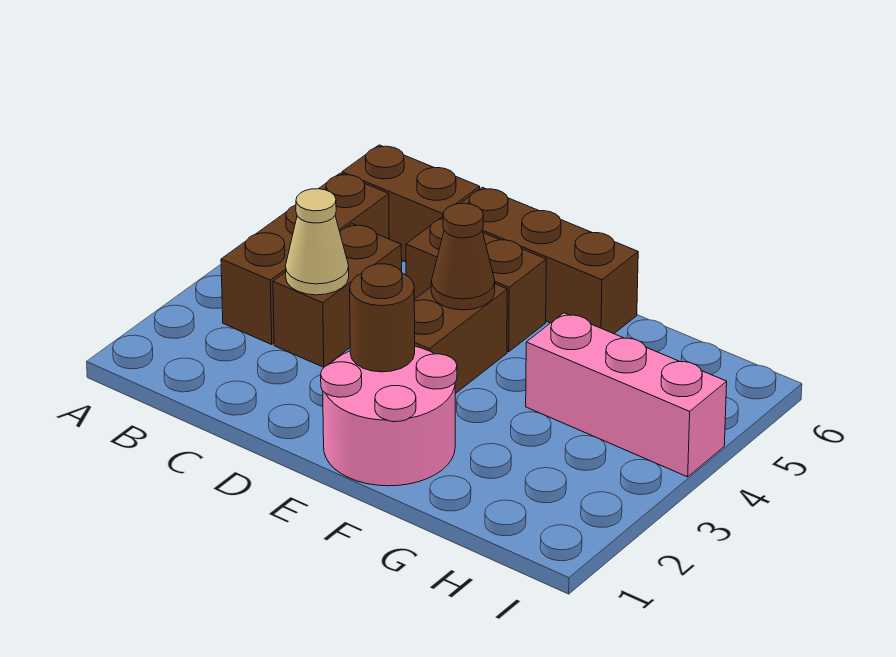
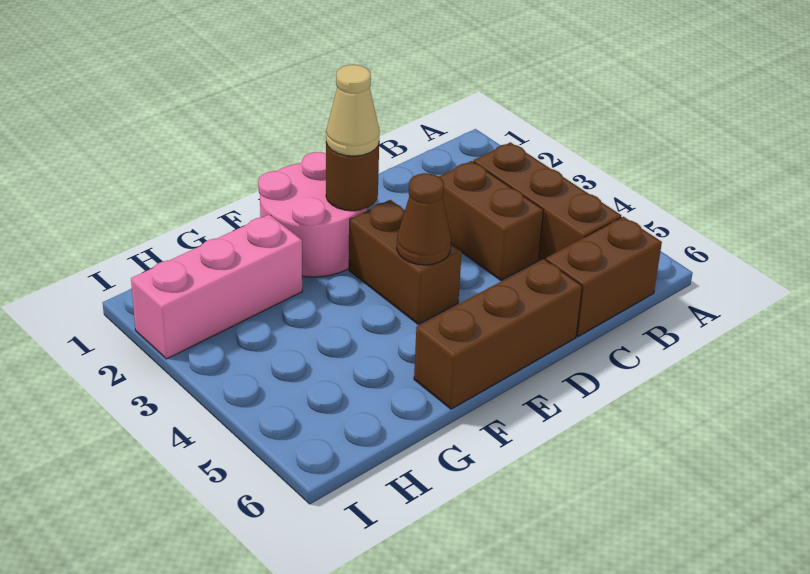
tan cone C3 level 2 -> tan cone E2 level 3
brown brick D5:E5 level 1 -> none
pink brick G4:I4 level 1 -> pink brick G2:I2 level 1

